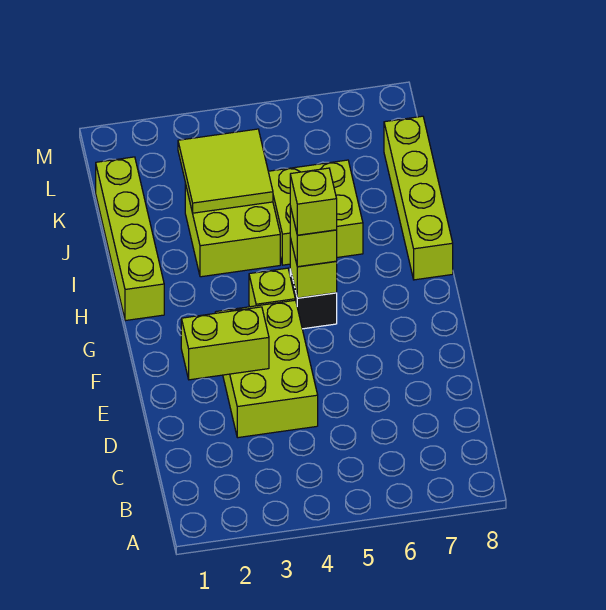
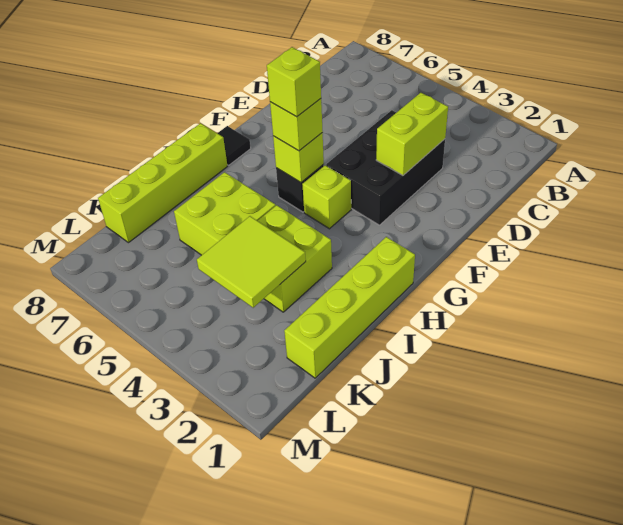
lime brick D3:F4 level 1 -> black brick D3:F4 level 1
lime brick E2:E3 level 2 -> lime brick D3:E3 level 2
none -> black tile G8 level 1

